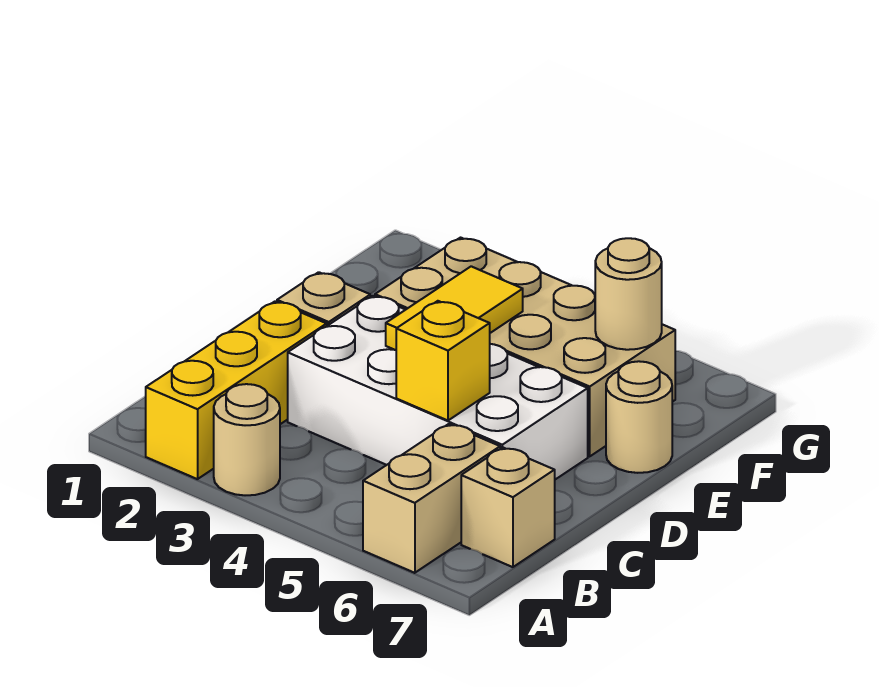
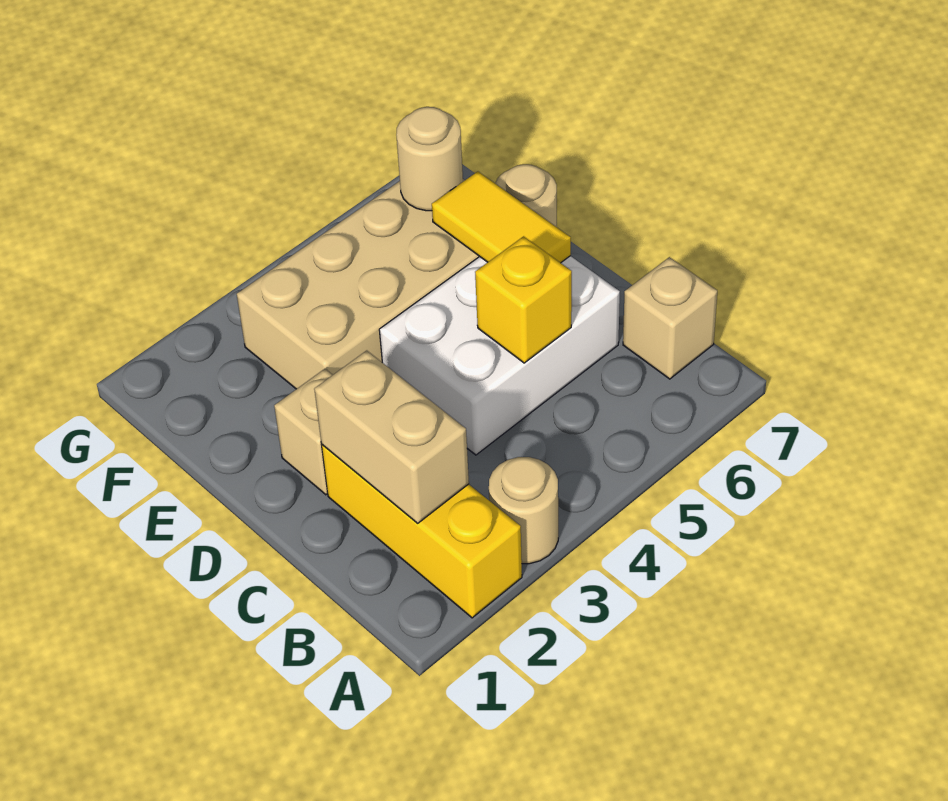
tan brick A6:B6 level 1 -> tan brick B2:C2 level 2
white brick C3:D6 level 1 -> white brick C4:D6 level 1
yellow tile D4:E4 level 2 -> yellow tile D6:E6 level 2

